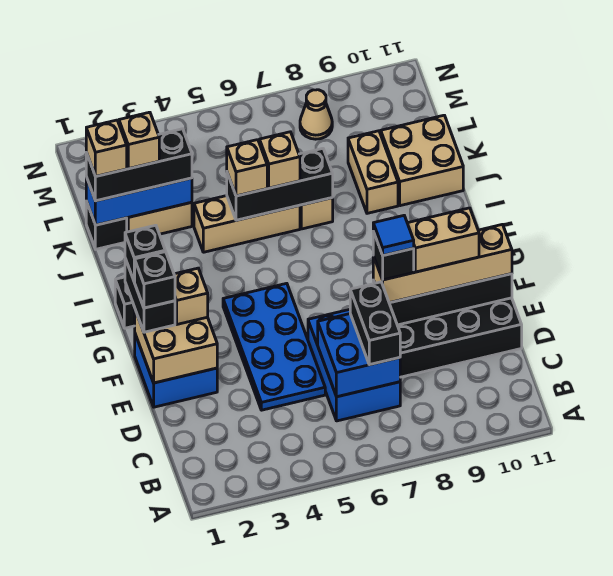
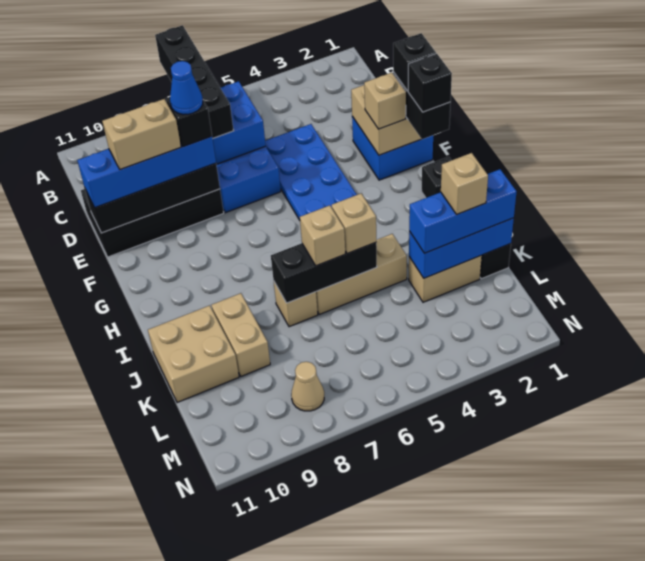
black brick C7:D7 level 3 -> black brick A7:D7 level 3
tan brick E8:E11 level 3 -> blue brick E8:E11 level 3
blue tile E8 level 5 -> blue cone E8 level 5
black brick K1:K3 level 3 -> blue brick K1:K3 level 3
tan brick K1 level 4 -> none

